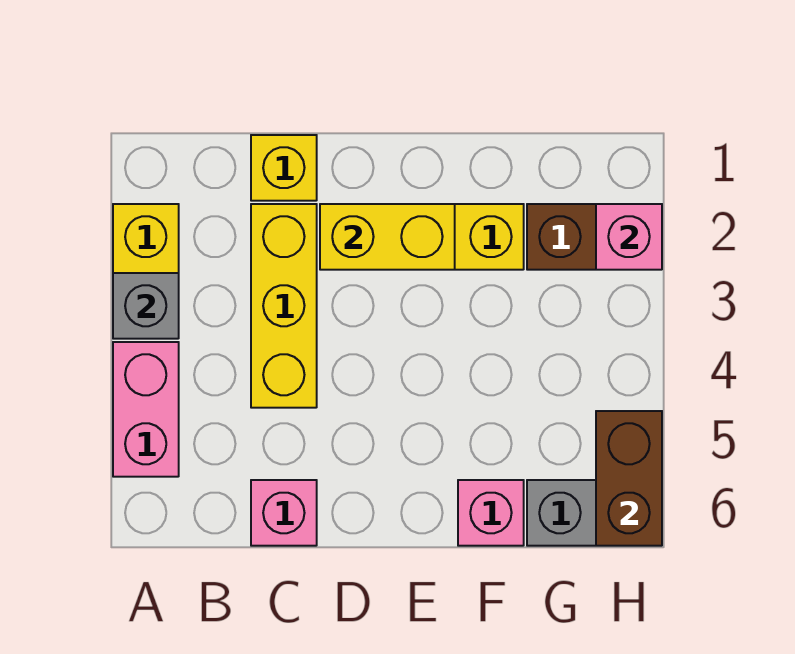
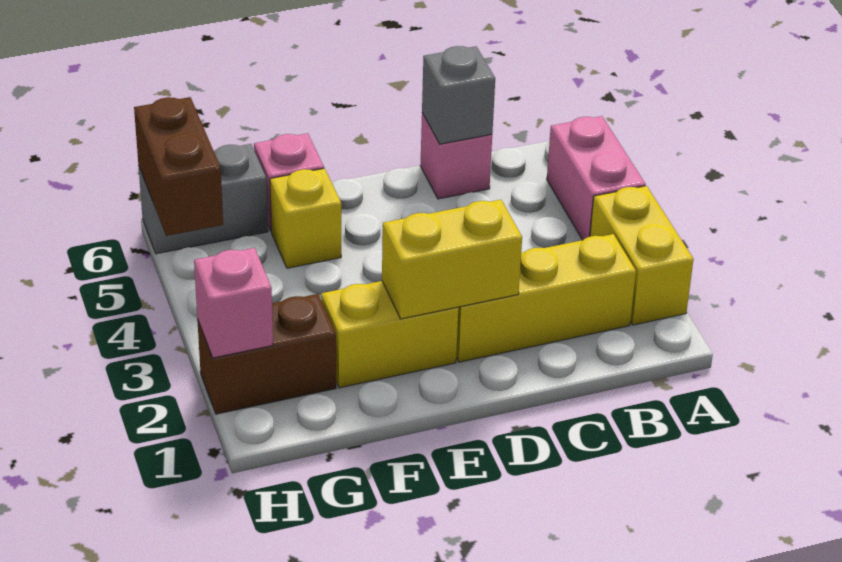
grey brick A3 level 2 -> grey brick C6 level 2
yellow brick C1 level 1 -> yellow brick F5 level 1
yellow brick C2:C4 level 1 -> yellow brick B2:D2 level 1

